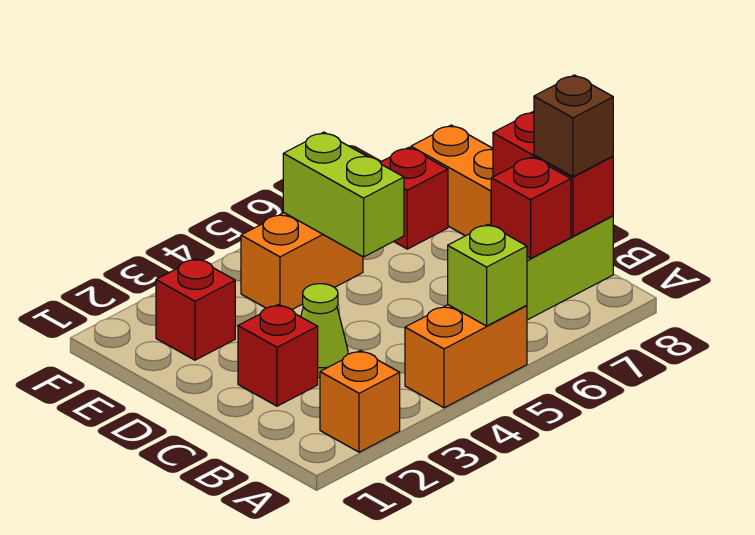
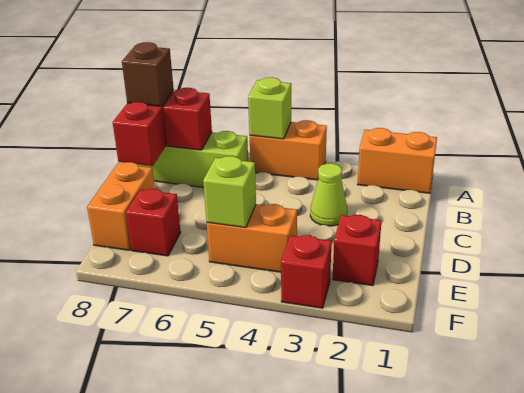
orange brick A2 level 1 -> orange brick A1:A2 level 1
red brick C2 level 1 -> red brick F3 level 1
lime brick D5:E5 level 2 -> lime brick E5 level 2

